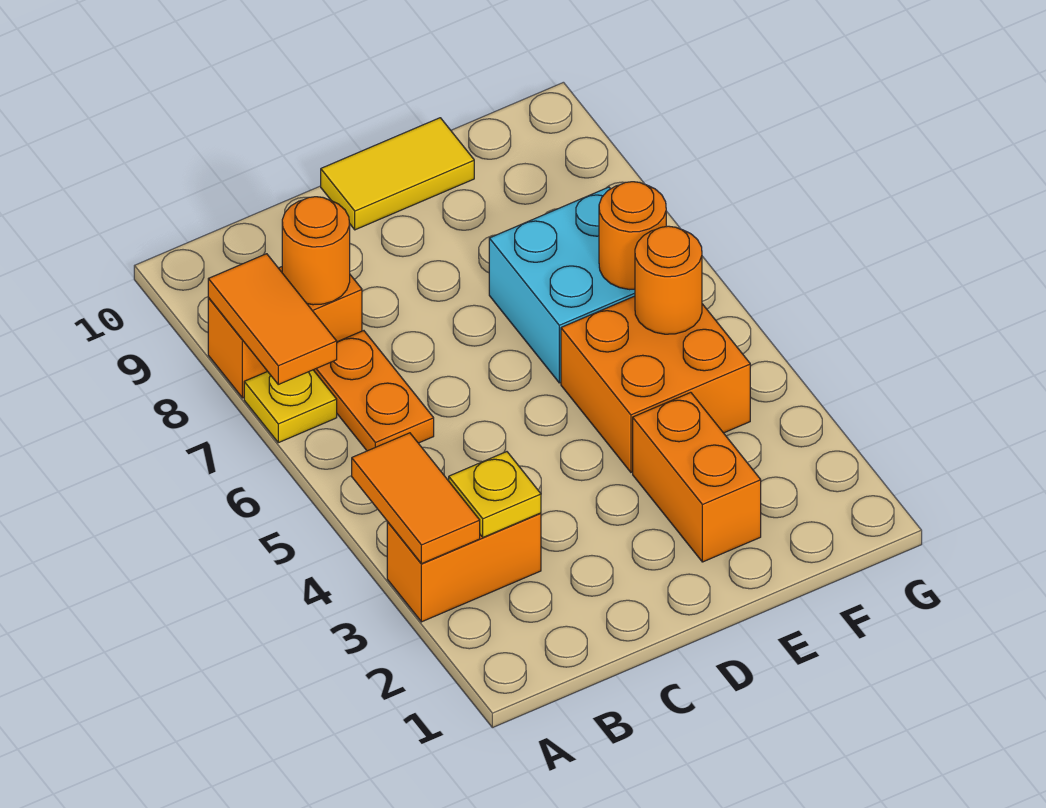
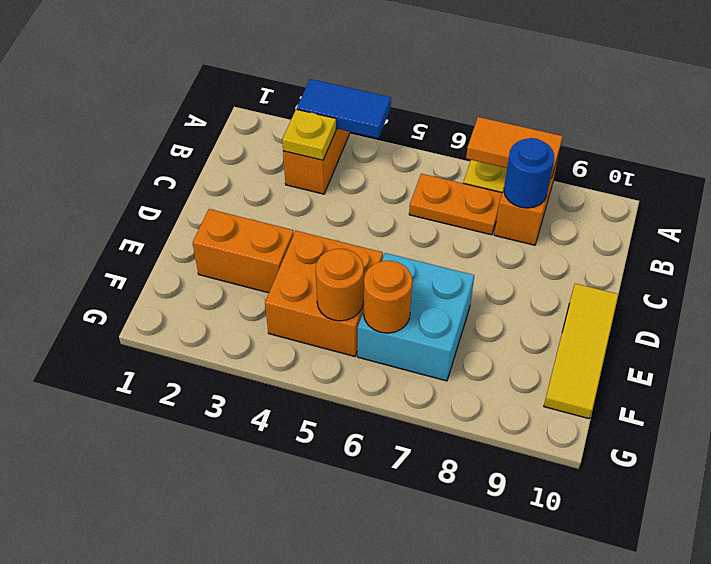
orange tile A3:A4 level 2 -> blue tile A3:A4 level 2
orange round brick B8 level 2 -> blue round brick B8 level 2
yellow tile D10:E10 level 1 -> yellow tile D10:F10 level 1

